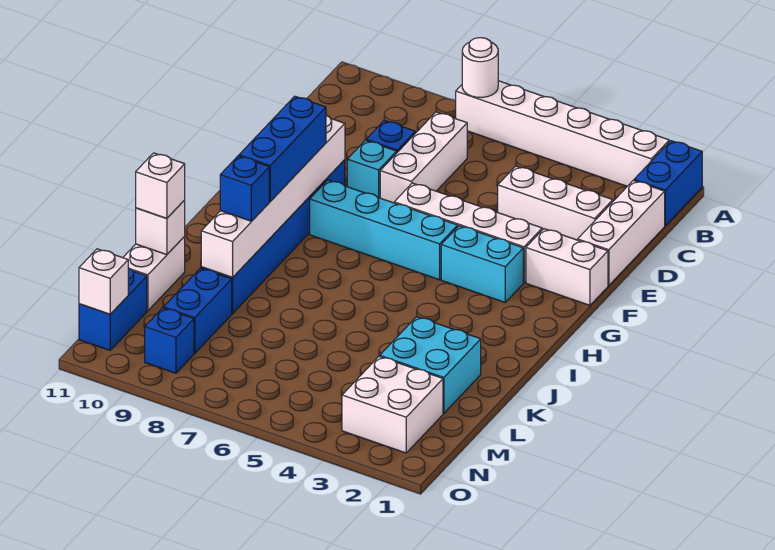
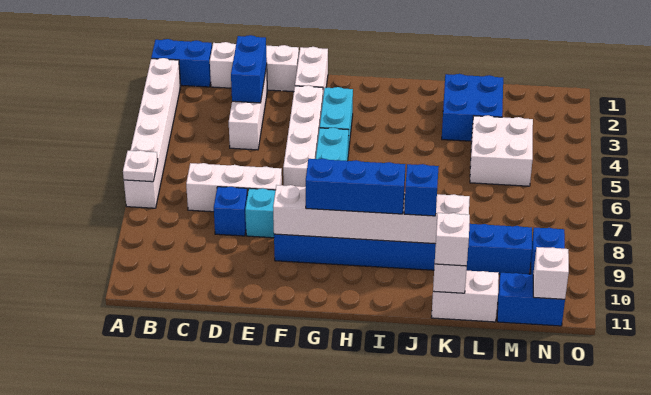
white round brick A7 level 2 -> white plate A7 level 2
none -> blue brick D2:D3 level 2
cyan brick K2:L3 level 1 -> blue brick K2:L3 level 1
white brick M2:N3 level 1 -> white brick L4:M5 level 1

